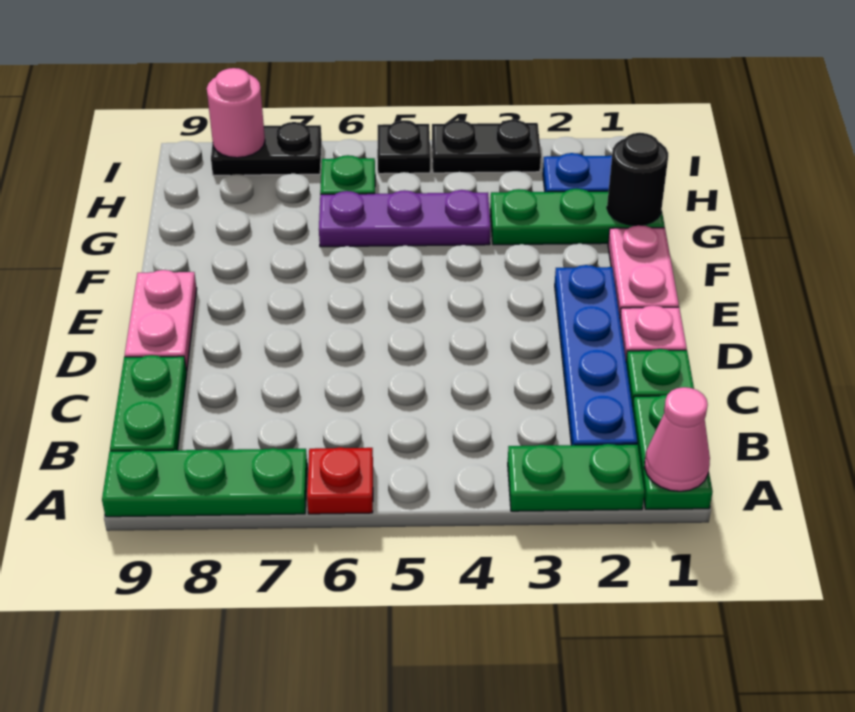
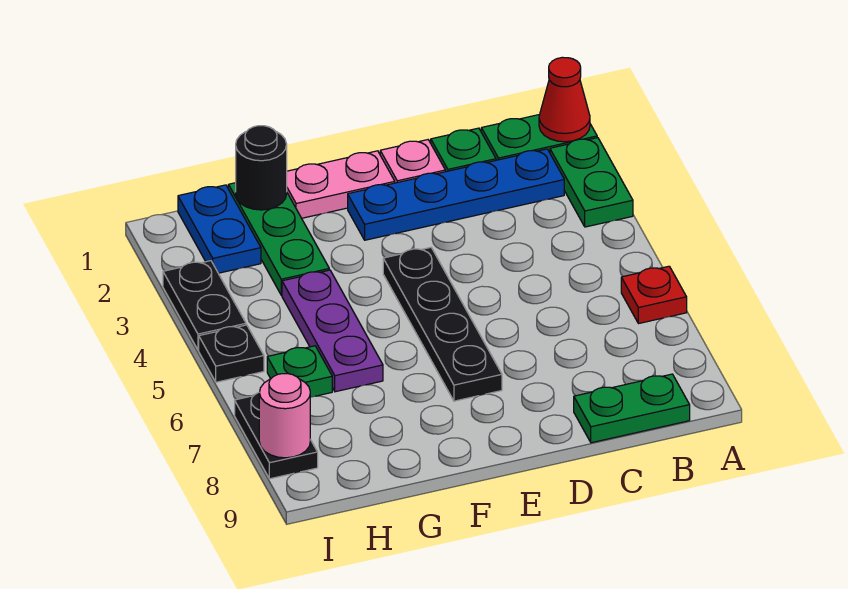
pink cone A1 level 2 -> red cone A1 level 2
green plate A7:A9 level 1 -> none
pink plate D9:E9 level 1 -> none
none -> black plate E4:E7 level 1

